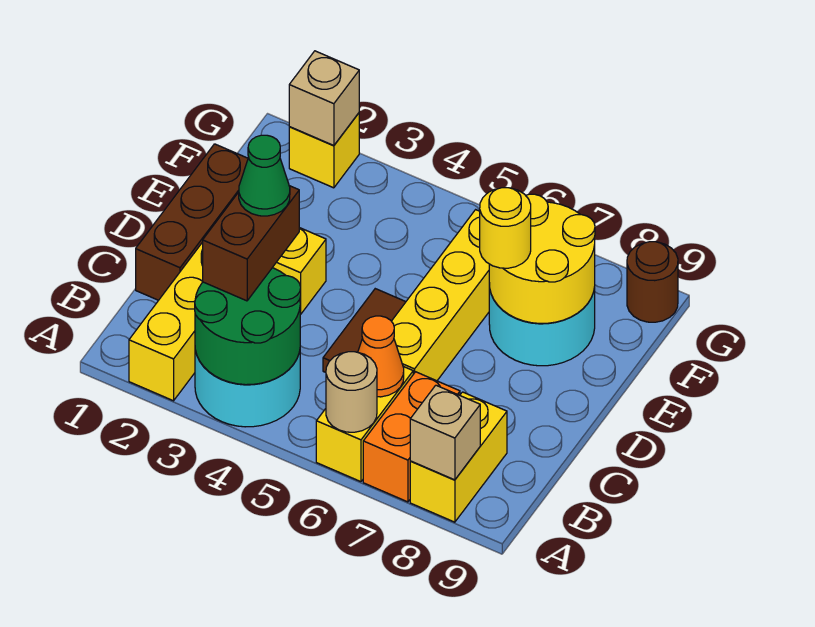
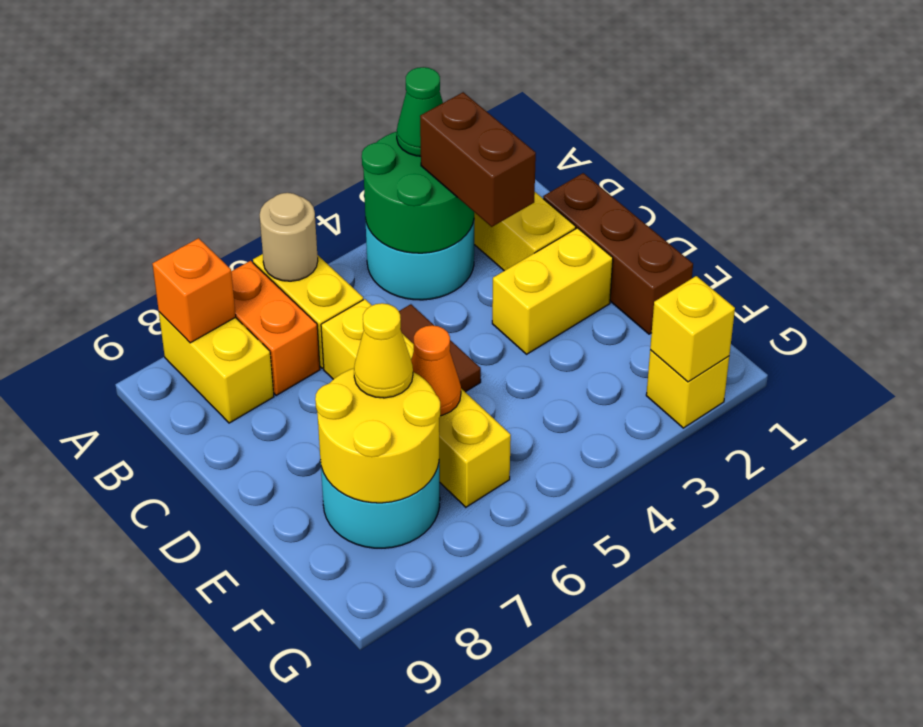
tan brick A8 level 2 -> orange brick A8 level 2
orange cone B6 level 2 -> orange cone E6 level 2
green cone C3 level 4 -> green cone A3 level 3
yellow round brick E7 level 3 -> yellow cone E7 level 3
tan brick G2 level 2 -> yellow brick G2 level 2
brown round brick G9 level 1 -> none

